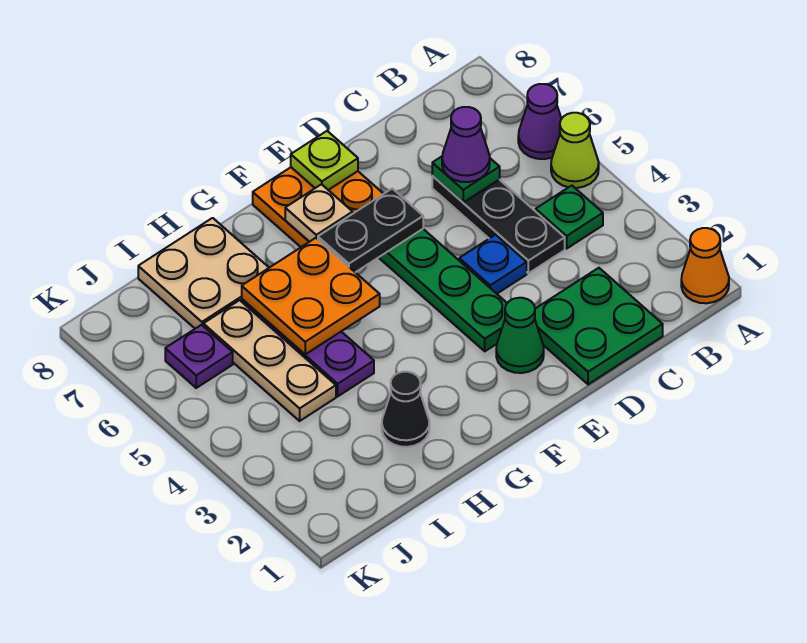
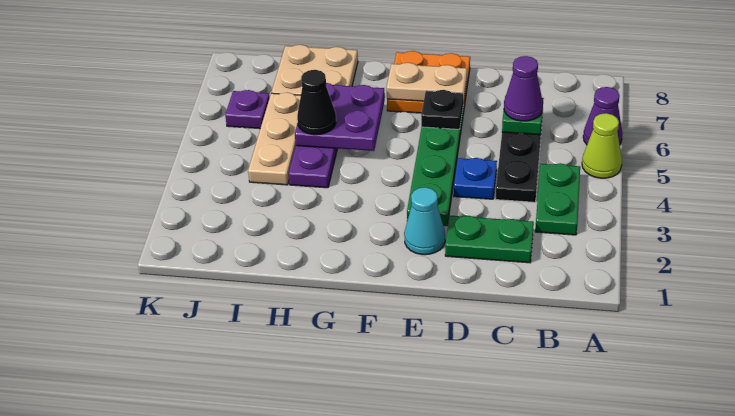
orange cone A1 level 1 -> none
green plate B4 level 1 -> green plate B3:B4 level 1
green plate C1:D2 level 1 -> green plate C2:D2 level 1
green cone E2 level 1 -> cyan cone E2 level 1
black plate E6:F6 level 2 -> black plate E6 level 2
lime plate E8 level 2 -> none
tan plate F7 level 2 -> tan plate E7:F7 level 2
orange plate G5:H6 level 2 -> purple plate G5:H6 level 2
black cone H2 level 1 -> black cone H5 level 3

